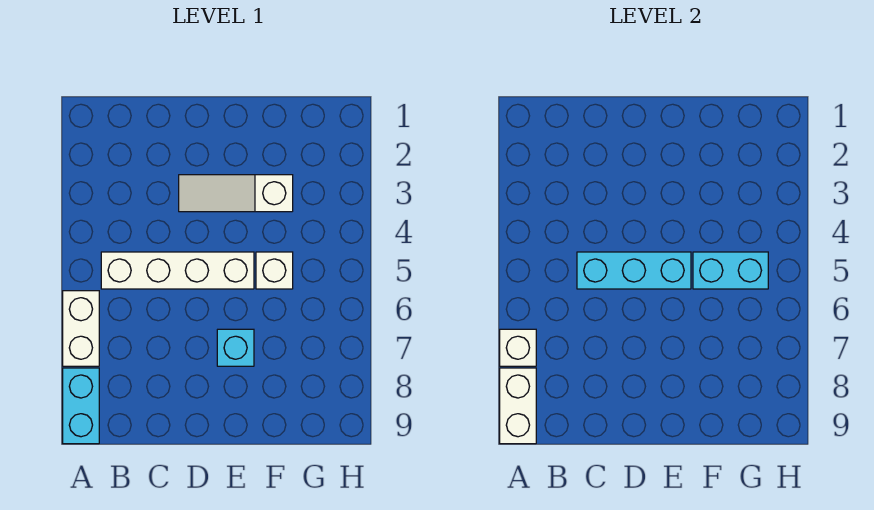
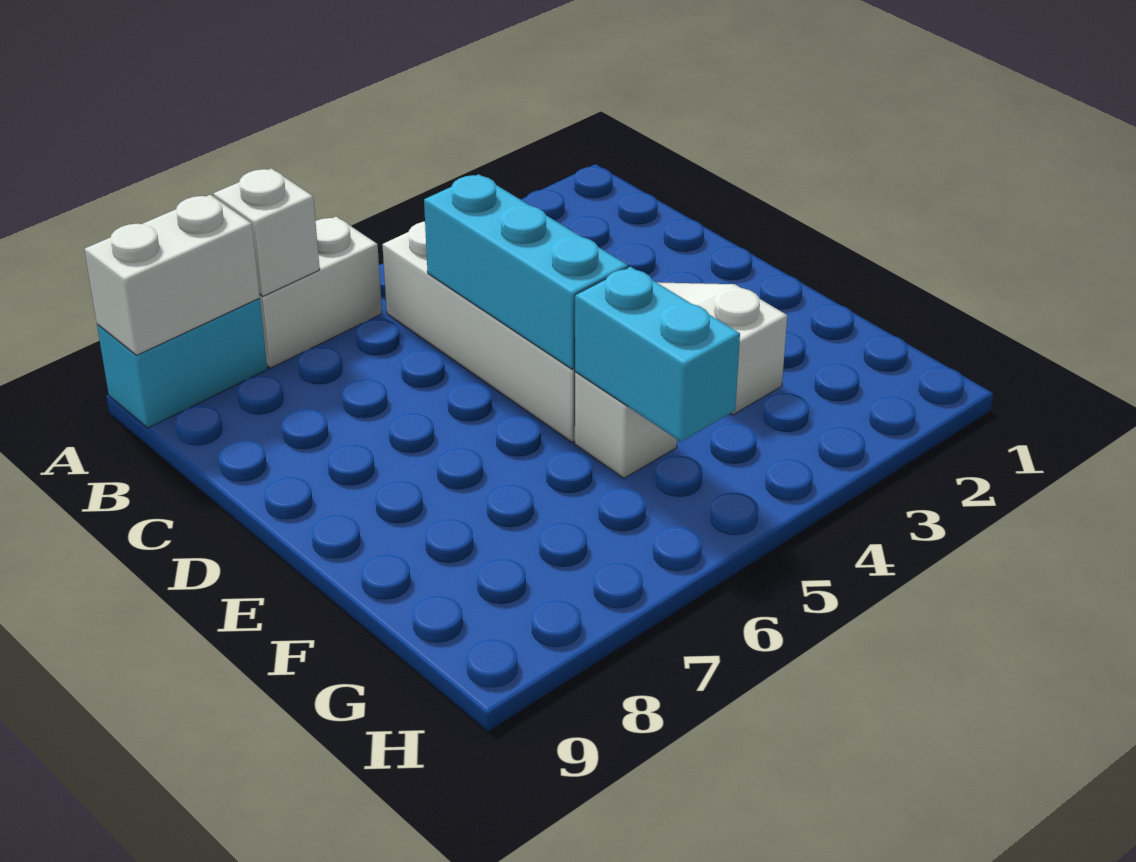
cyan brick E7 level 1 -> none

